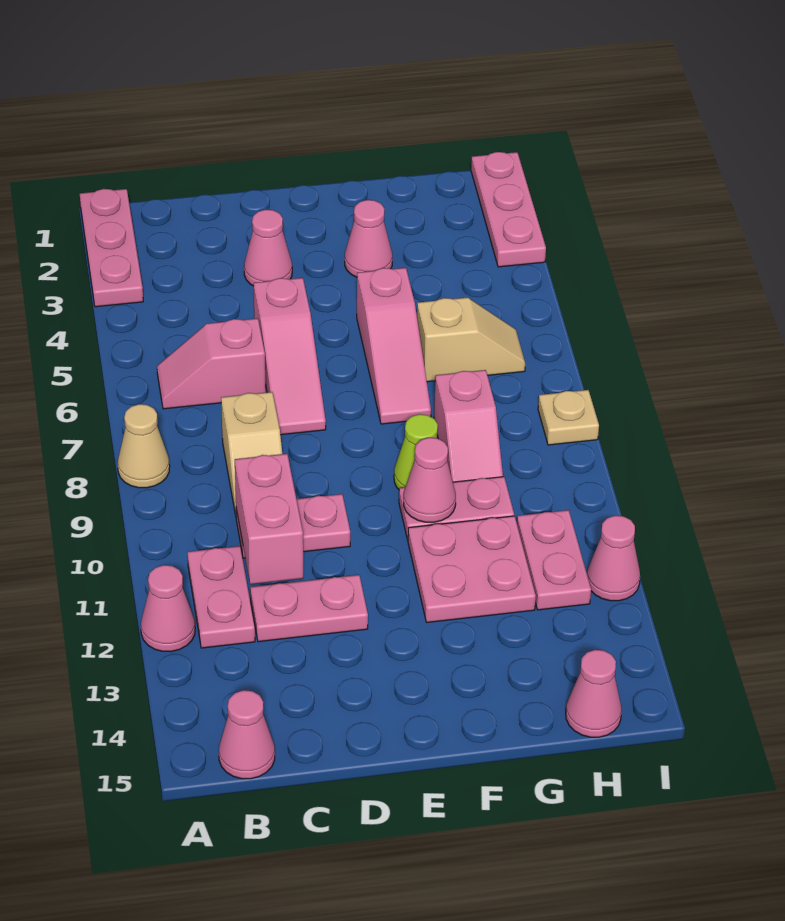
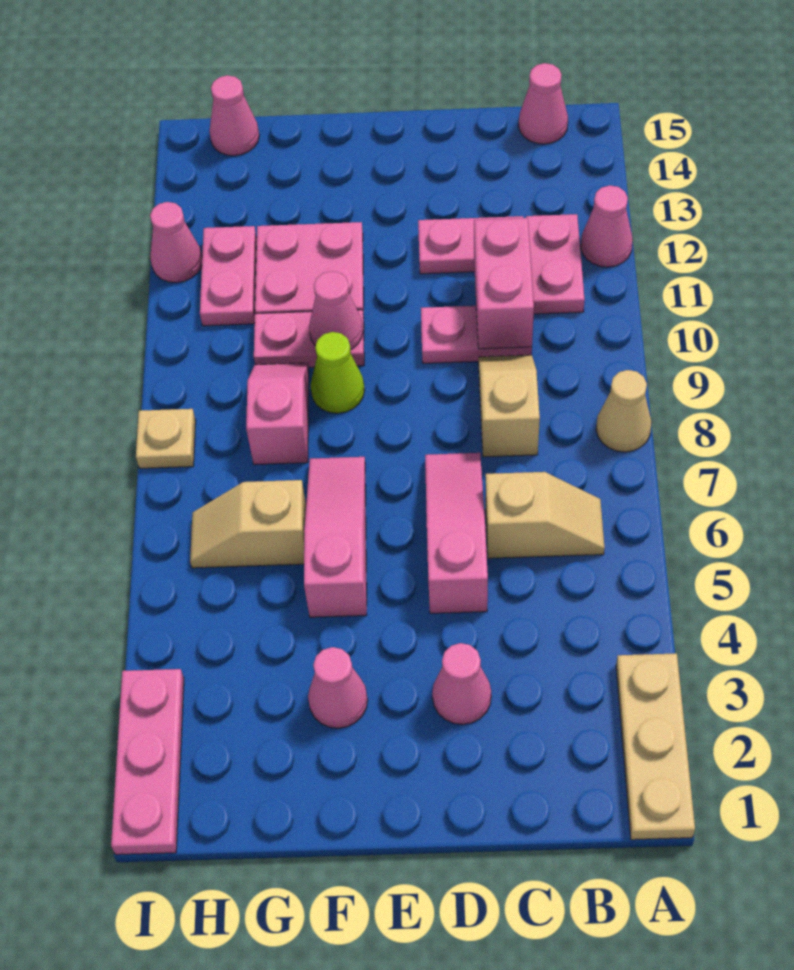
pink plate A1:A3 level 1 -> tan plate A1:A3 level 1
pink slope B6:C6 level 1 top C -> tan slope B6:C6 level 1 top C

